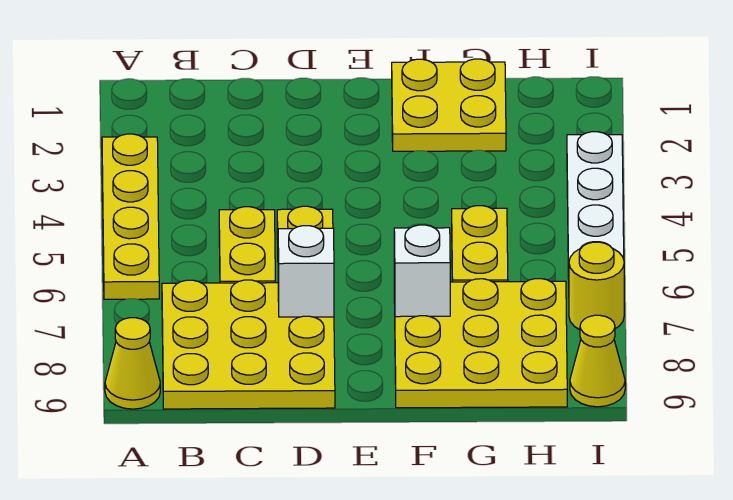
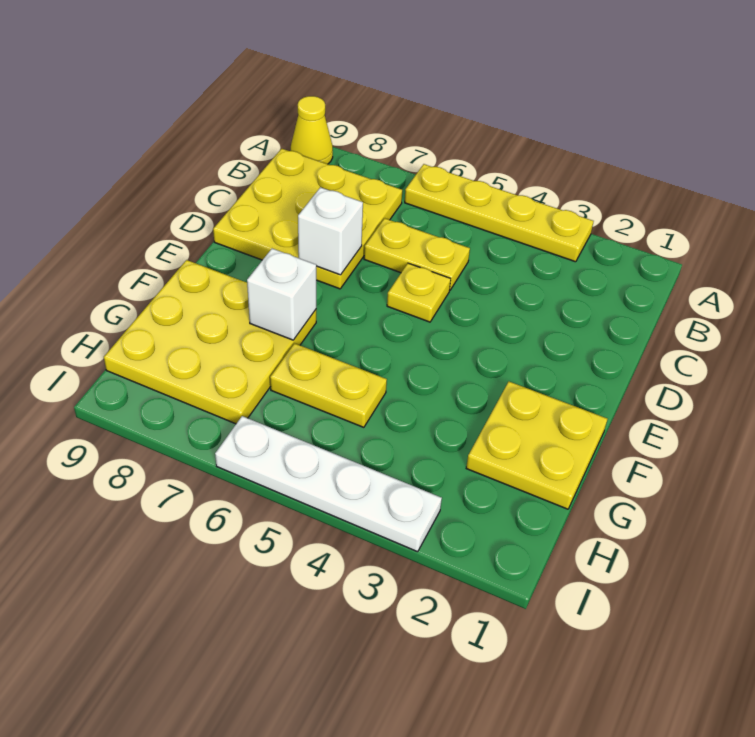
yellow round brick I7 level 1 -> none
yellow cone I9 level 1 -> none

